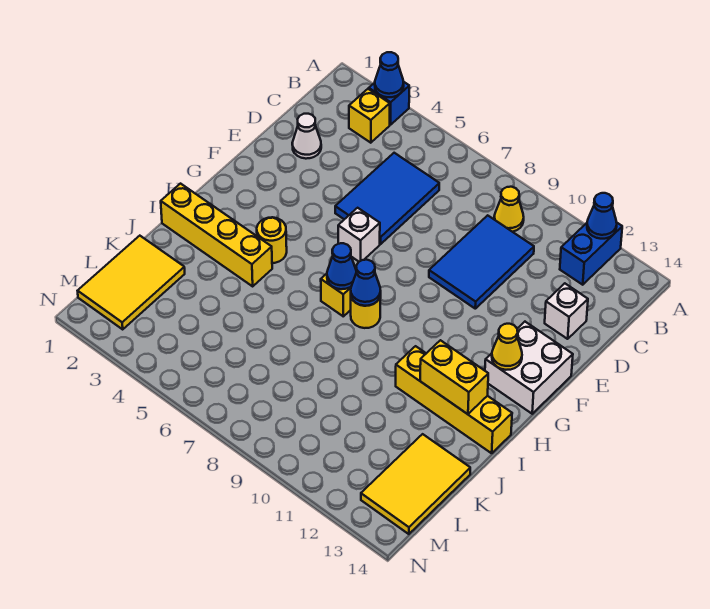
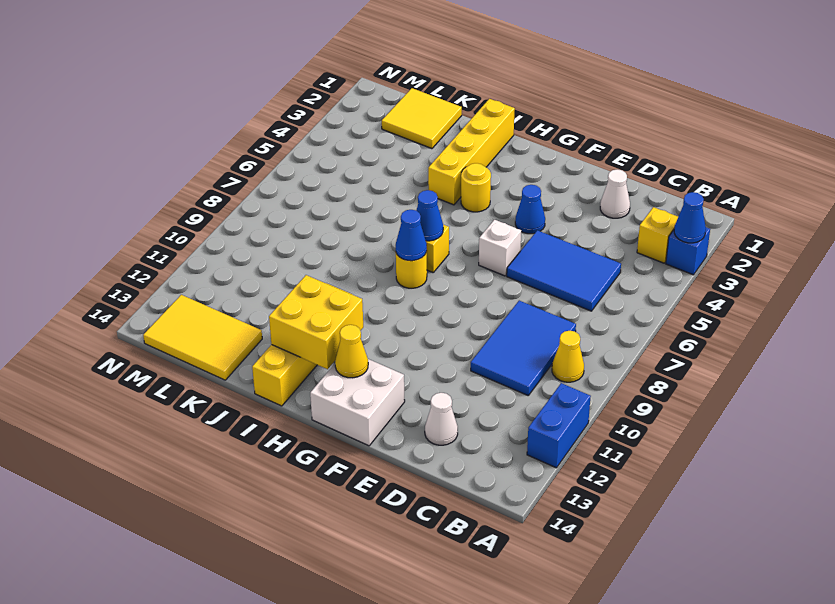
blue brick A12:B12 level 1 -> blue brick A11:A12 level 1
blue cone A12 level 2 -> blue cone F4 level 1
blue tile C9:E10 level 1 -> blue tile C8:D10 level 1
white brick D13 level 1 -> white cone D13 level 1
yellow brick I12:I13 level 2 -> yellow brick H12:I13 level 2
yellow tile K1:M2 level 1 -> yellow tile K1:L2 level 1

